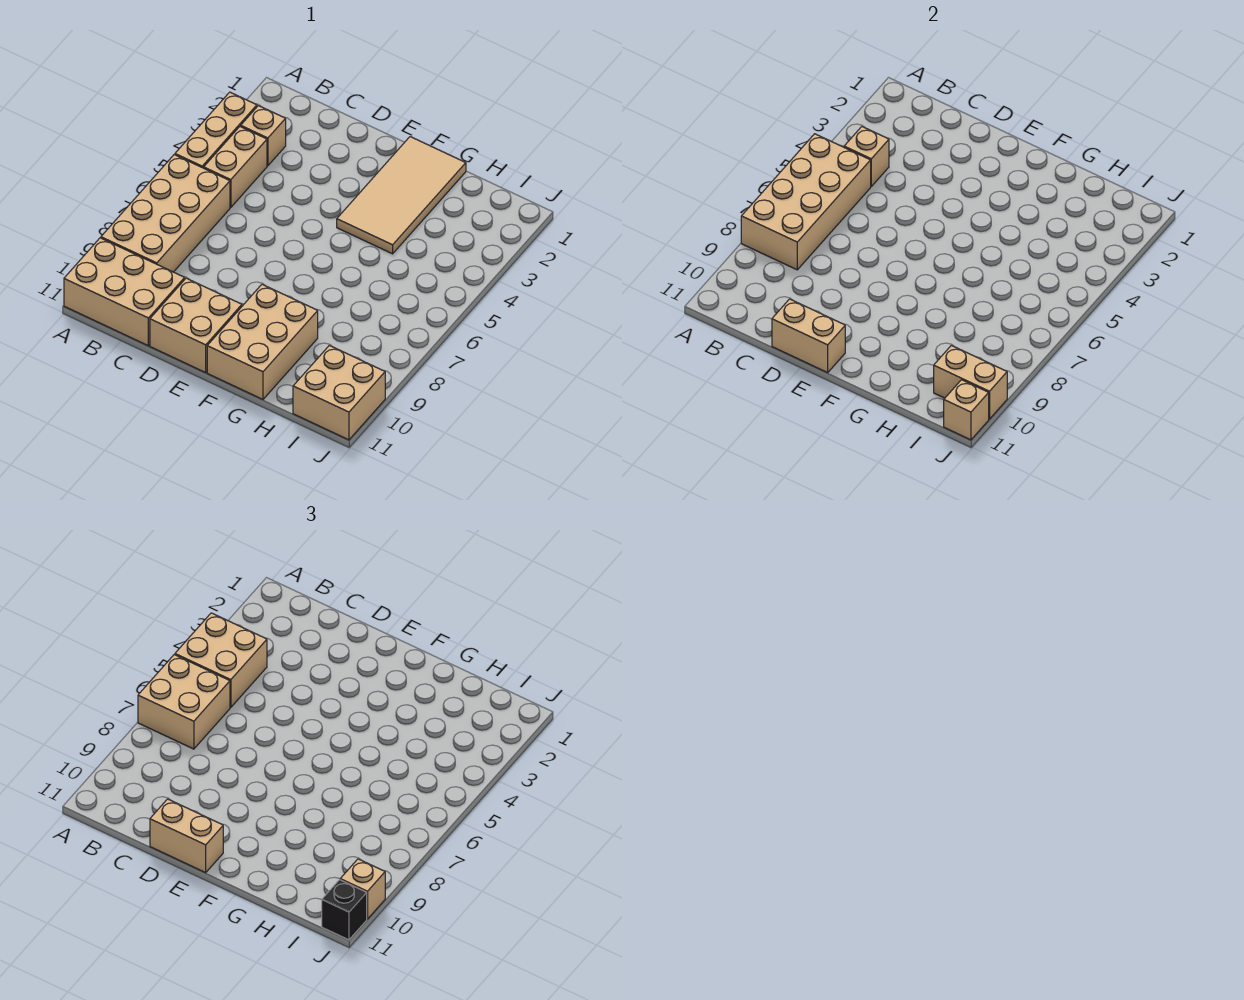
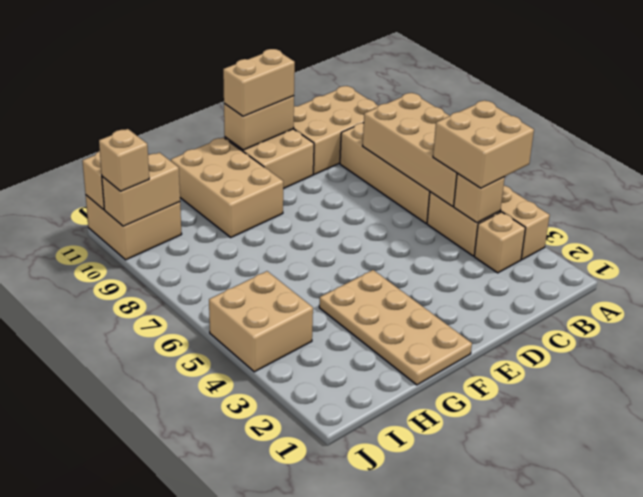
tan brick A6:B7 level 3 -> tan brick I4:J5 level 1
tan tile F1:G4 level 1 -> tan plate F1:G4 level 1
black brick J11 level 3 -> none

